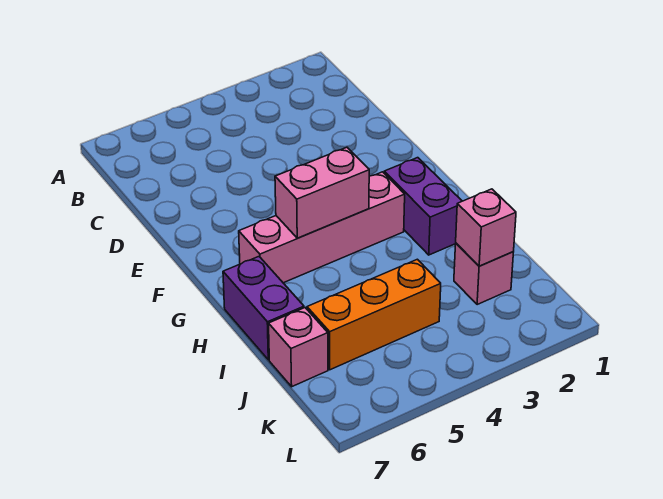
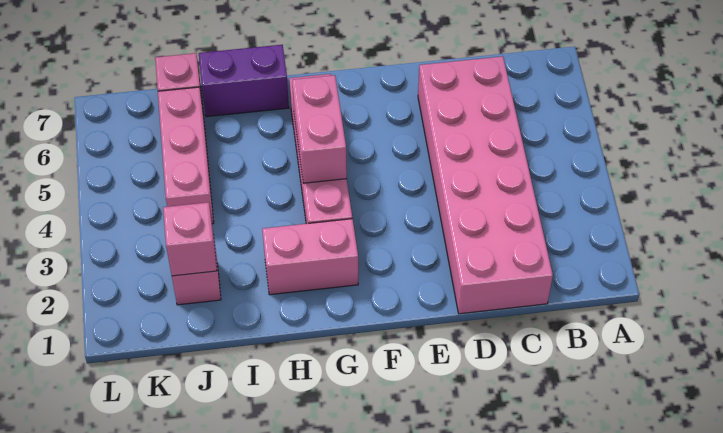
none -> pink brick C1:D6 level 1
purple brick G2:H2 level 1 -> pink brick G2:H2 level 1
orange brick J4:J6 level 1 -> pink brick J4:J6 level 1

